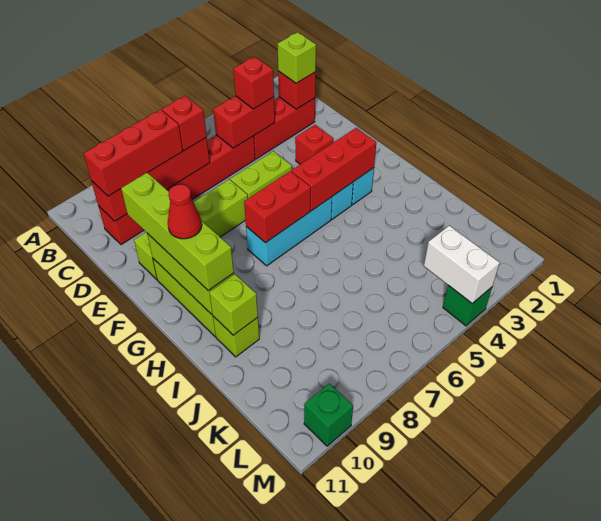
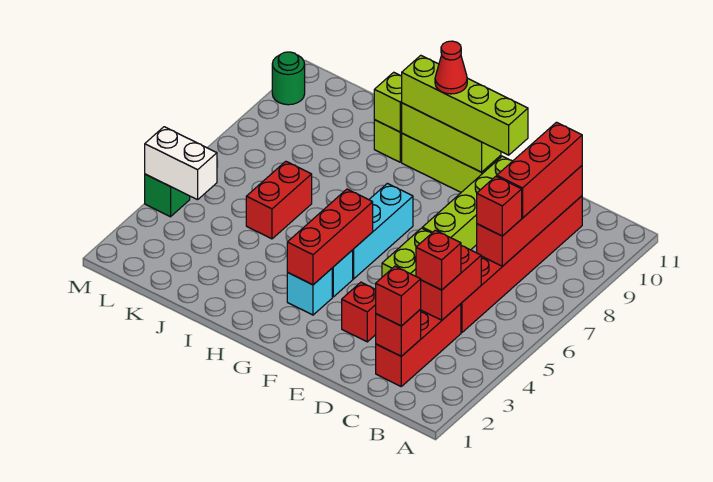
lime brick C2 level 3 -> red brick C2 level 3
red brick G6:G7 level 2 -> red brick J5:J6 level 1
green brick M10 level 1 -> green round brick M10 level 1

